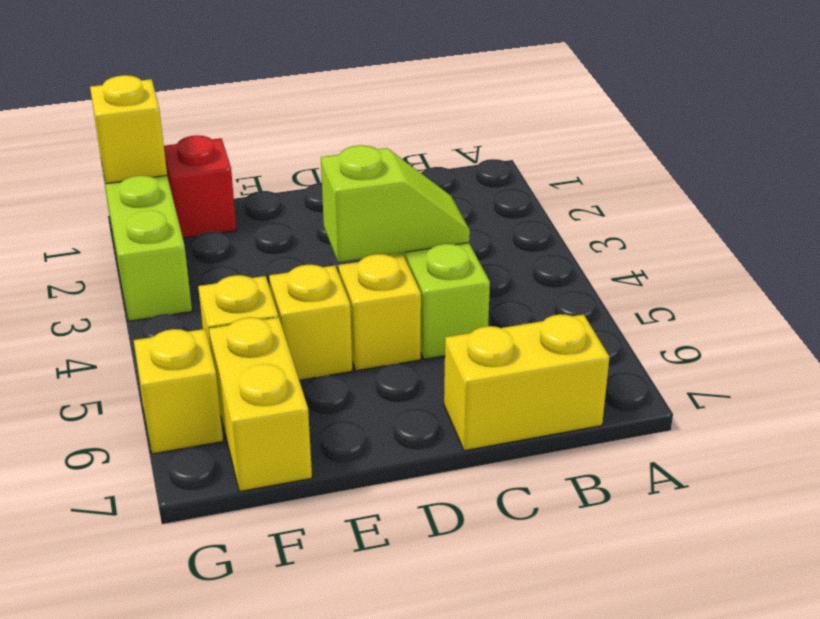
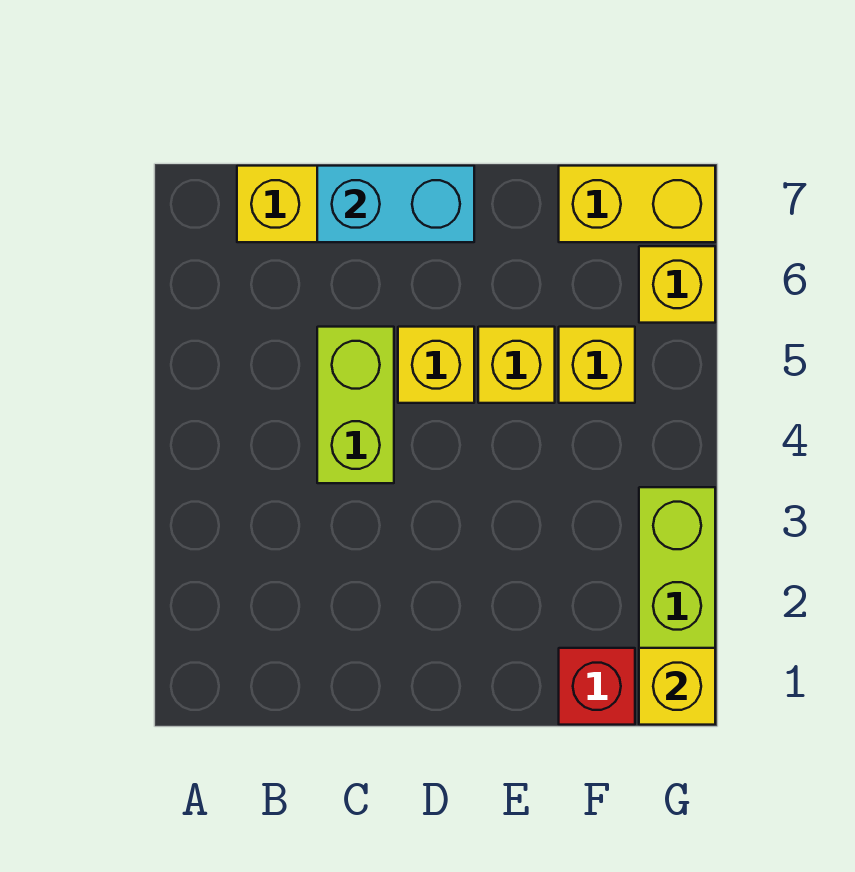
lime slope C4:D4 level 2 top D -> none
none -> cyan brick C7:D7 level 2
yellow brick F6:F7 level 1 -> yellow brick F7:G7 level 1

